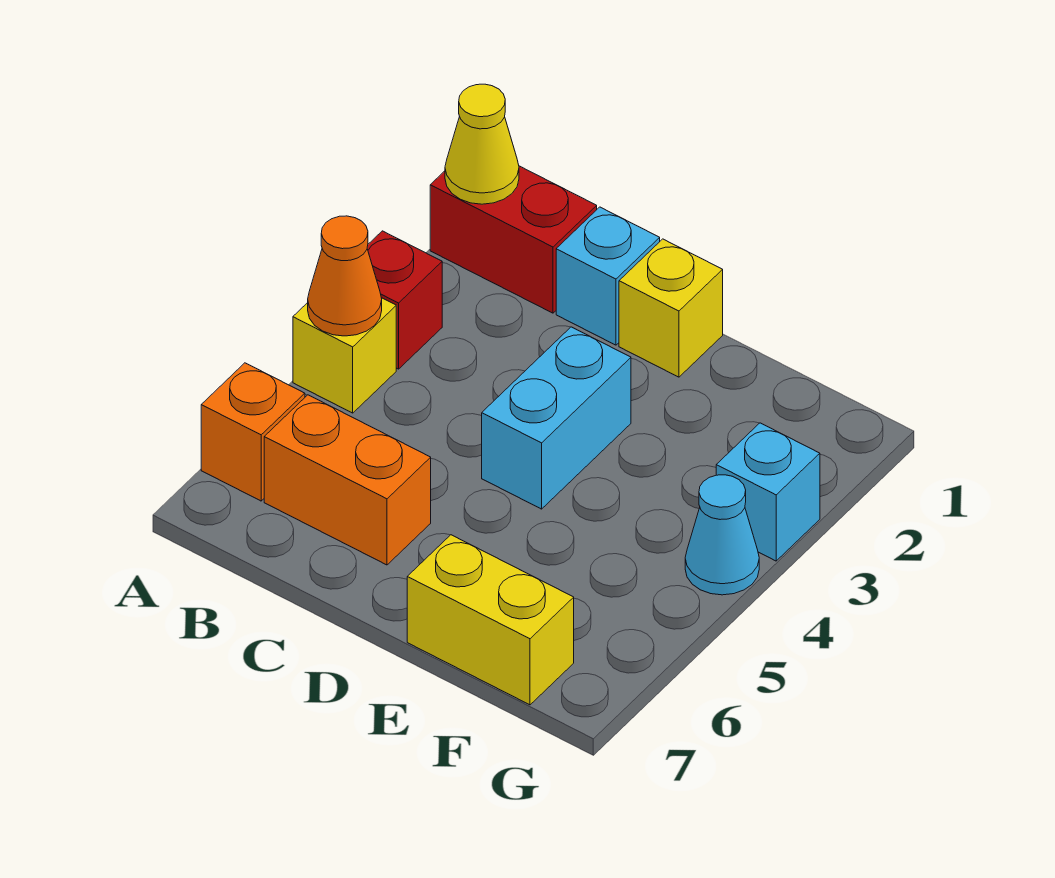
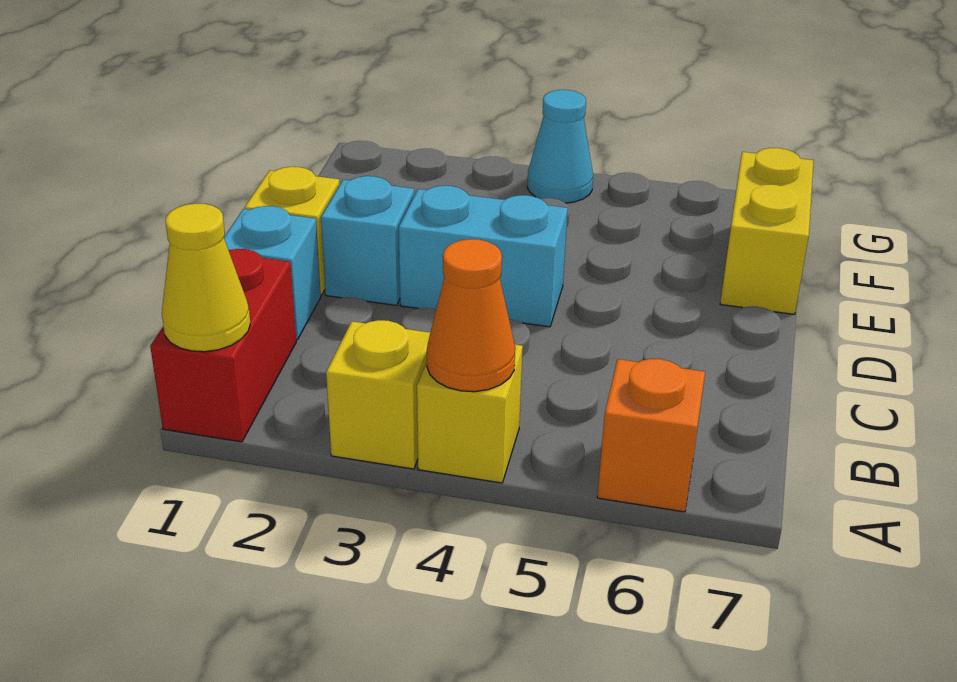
red brick A3 level 1 -> yellow brick A3 level 1
orange brick B6:C6 level 1 -> none
cyan brick G3 level 1 -> cyan brick D2 level 1

